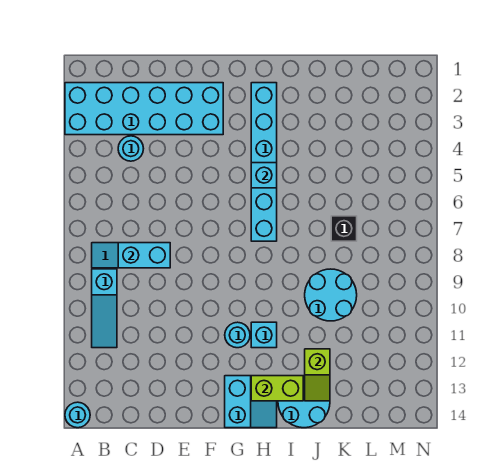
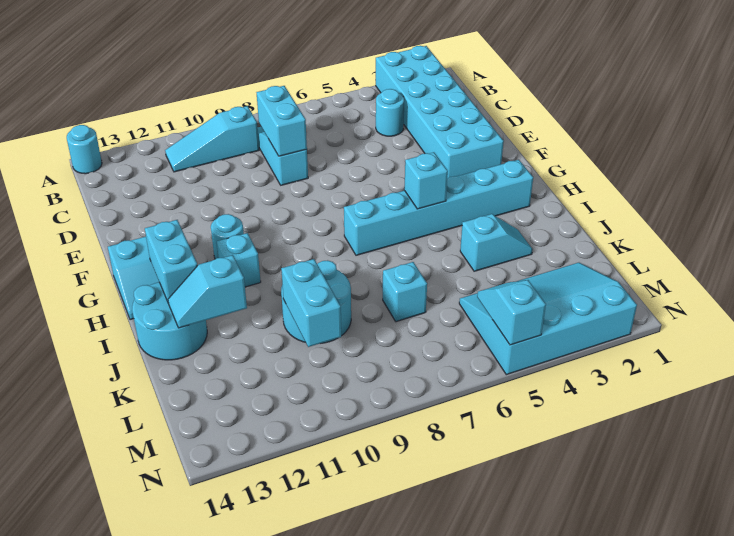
lime brick H13:I13 level 2 -> cyan brick H13:I13 level 2
none -> cyan slope J3:J4 level 1 top 4
lime slope J12:J13 level 2 top 12 -> cyan slope J12:J13 level 2 top 12
black brick K7 level 1 -> cyan brick K7 level 1
none -> cyan brick K10:L10 level 2
none -> cyan slope L2:N5 level 1 top N
none -> cyan slope M5:N5 level 2 top N

